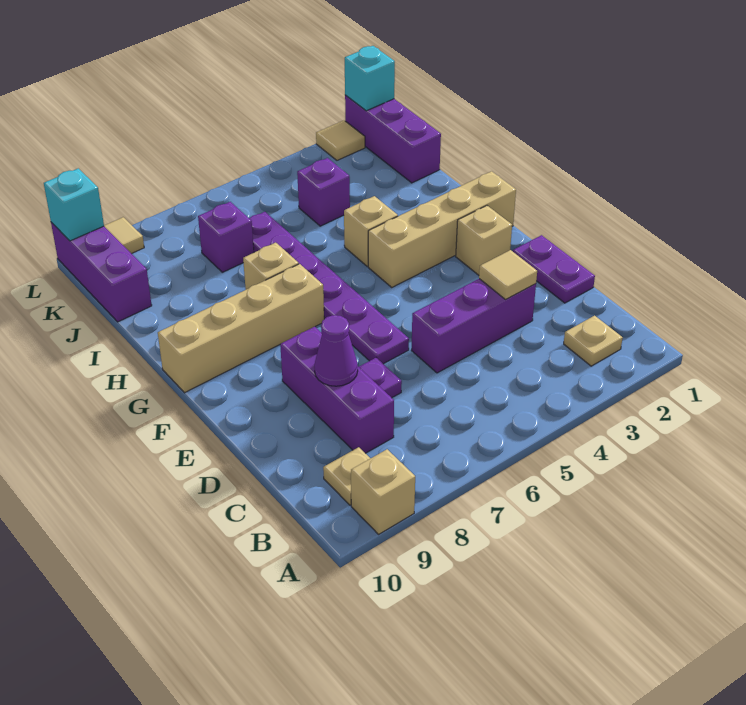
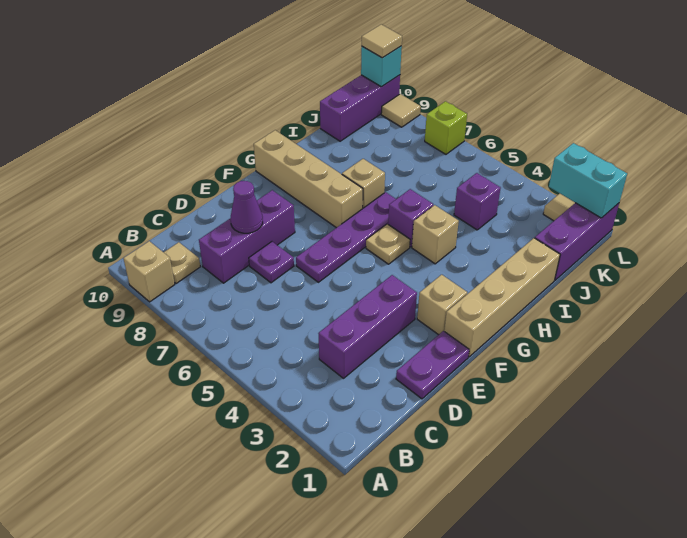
tan plate B2 level 1 -> tan plate G5 level 1
purple brick D3:D5 level 1 -> purple brick C3:E3 level 1
tan tile D3 level 2 -> tan tile L10 level 3
purple plate E6:J6 level 1 -> purple plate E6:H6 level 1
tan brick G1:G4 level 1 -> tan brick F1:I1 level 1
purple brick J7 level 1 -> purple brick H5 level 1
cyan brick L1 level 2 -> cyan brick L1:L2 level 2
none -> lime brick L7 level 1

